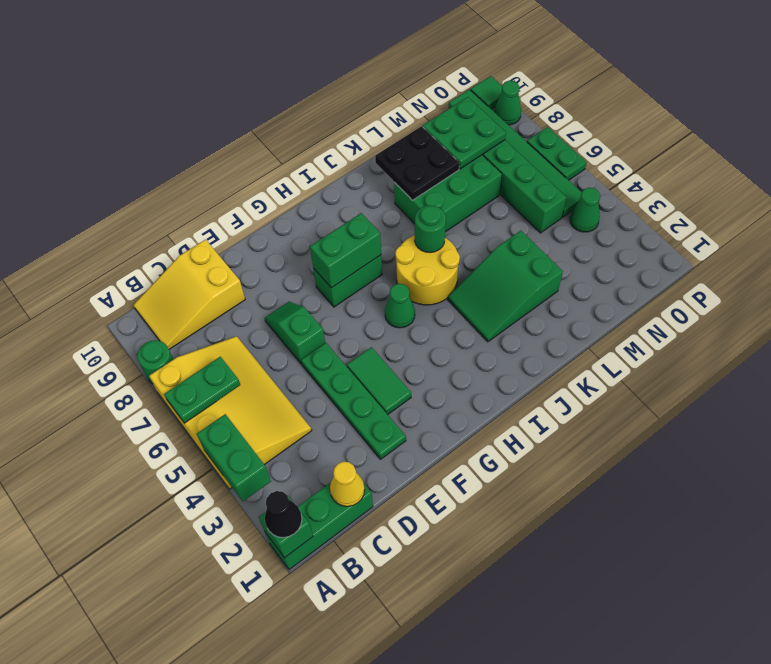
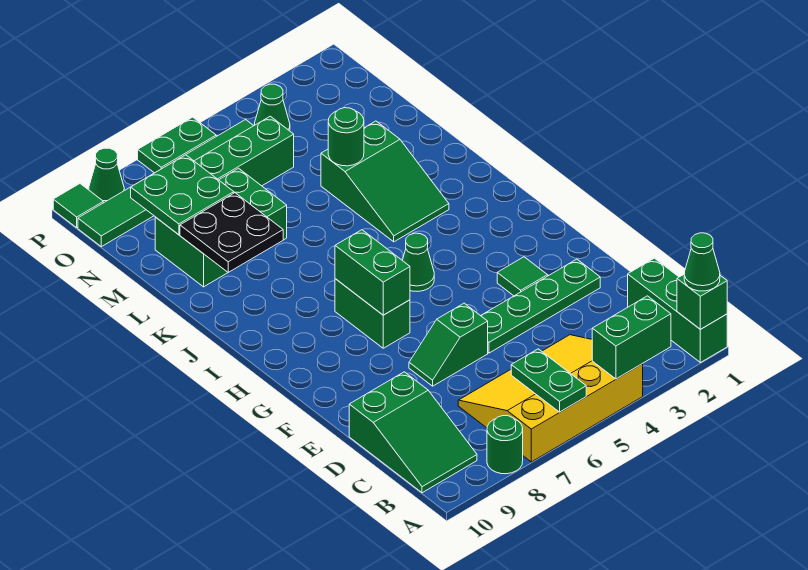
black cone A1 level 3 -> green cone A1 level 3
yellow slope B9:D10 level 1 top D -> green slope B9:D10 level 1 top D
yellow cone C1 level 2 -> none
green tile F3:F4 level 1 -> green tile F3 level 1
yellow round brick I5:J6 level 1 -> none
green round brick J6 level 2 -> green round brick L4 level 2
green brick K7:M8 level 1 -> green brick L7:M9 level 1

